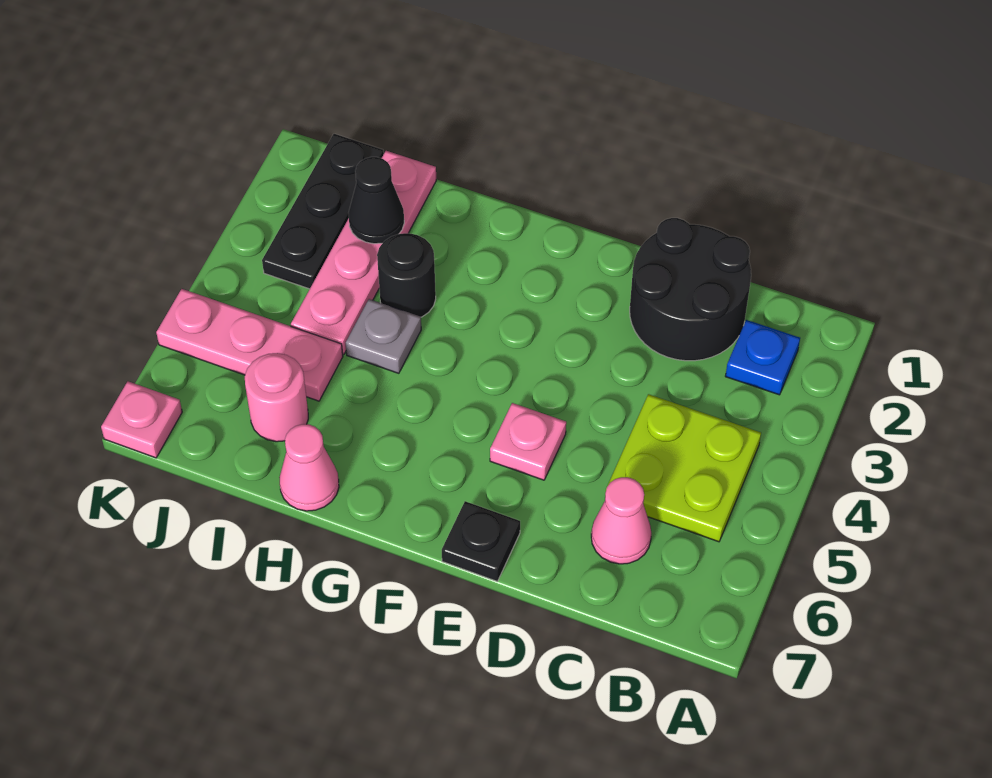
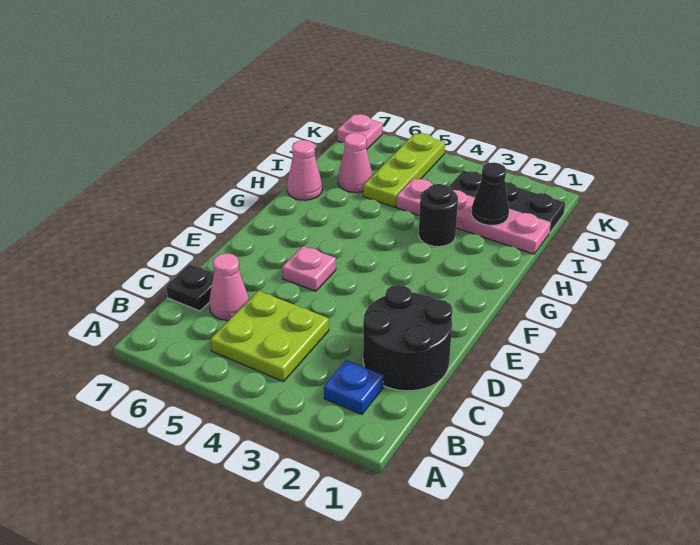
black plate E7 level 1 -> black plate C7 level 1
grey plate H4 level 1 -> none
pink plate I5:K5 level 1 -> lime plate I5:K5 level 1
pink round brick I6 level 1 -> pink cone I6 level 1

